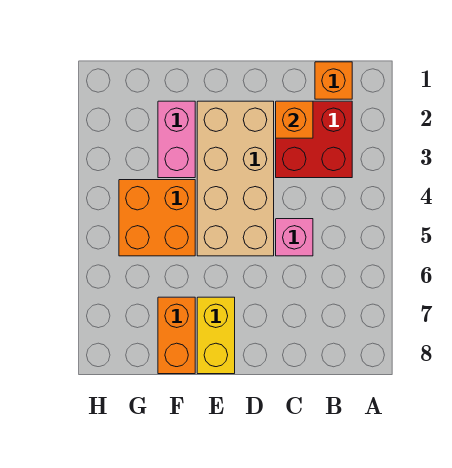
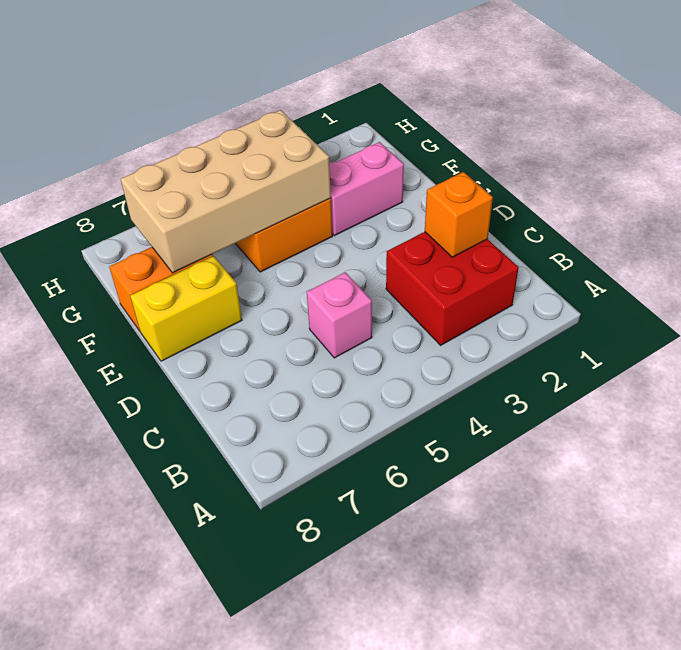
orange brick B1 level 1 -> none
tan brick D2:E5 level 1 -> tan brick F4:G7 level 2

